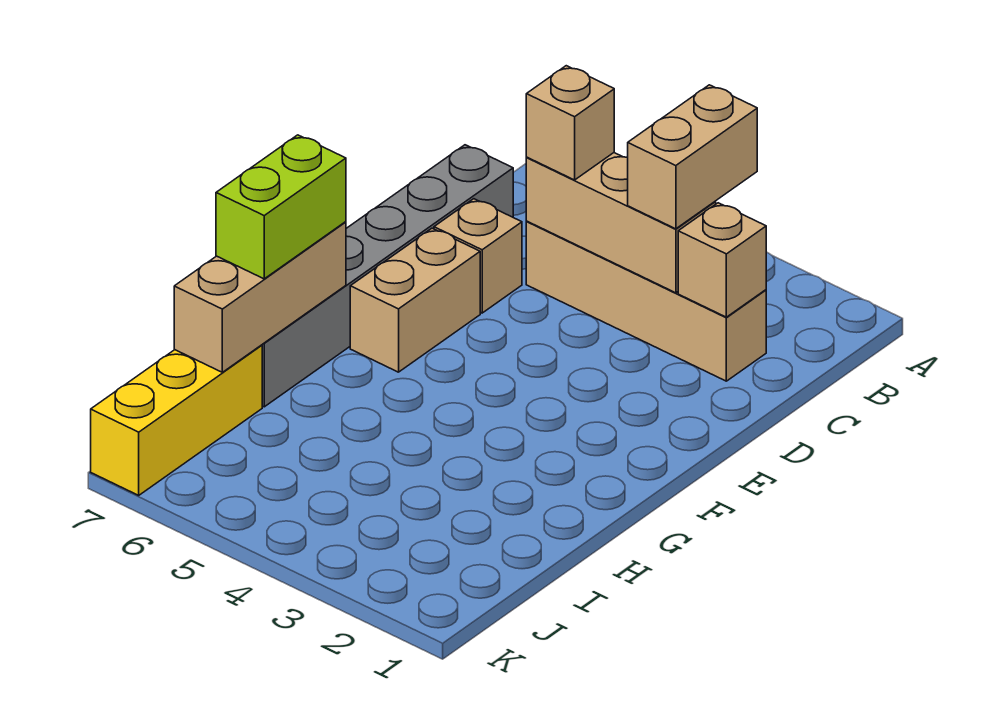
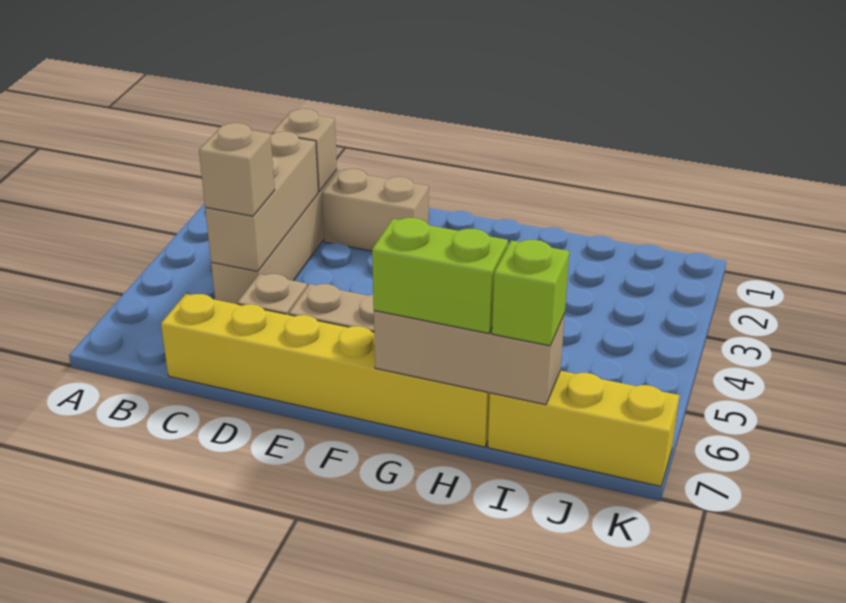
tan brick B3:C3 level 3 -> tan brick D2:E2 level 1
grey brick C7:H7 level 1 -> yellow brick C7:H7 level 1
none -> lime brick I7 level 3

